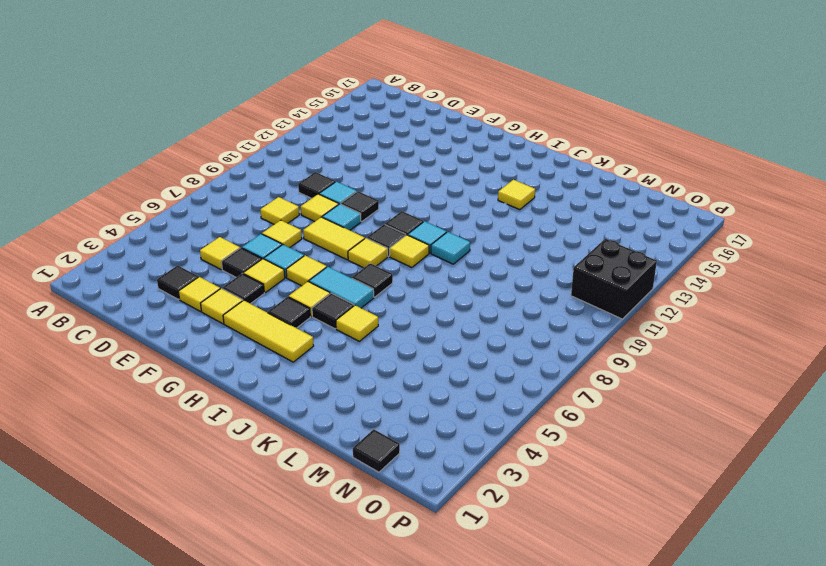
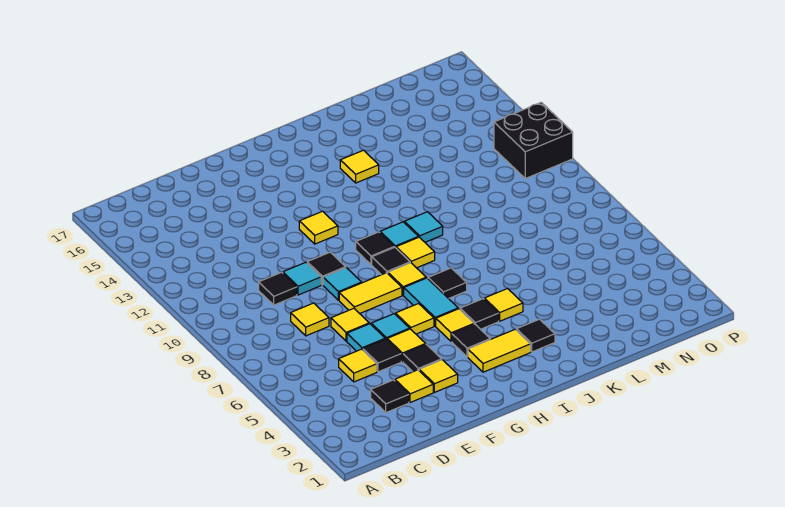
yellow tile E9 level 1 -> yellow tile G12 level 1
yellow tile G3:I3 level 1 -> yellow tile H3:I3 level 1
cyan tile H6:I6 level 1 -> cyan tile H6:H7 level 1
black tile N1 level 1 -> black tile J3 level 1

